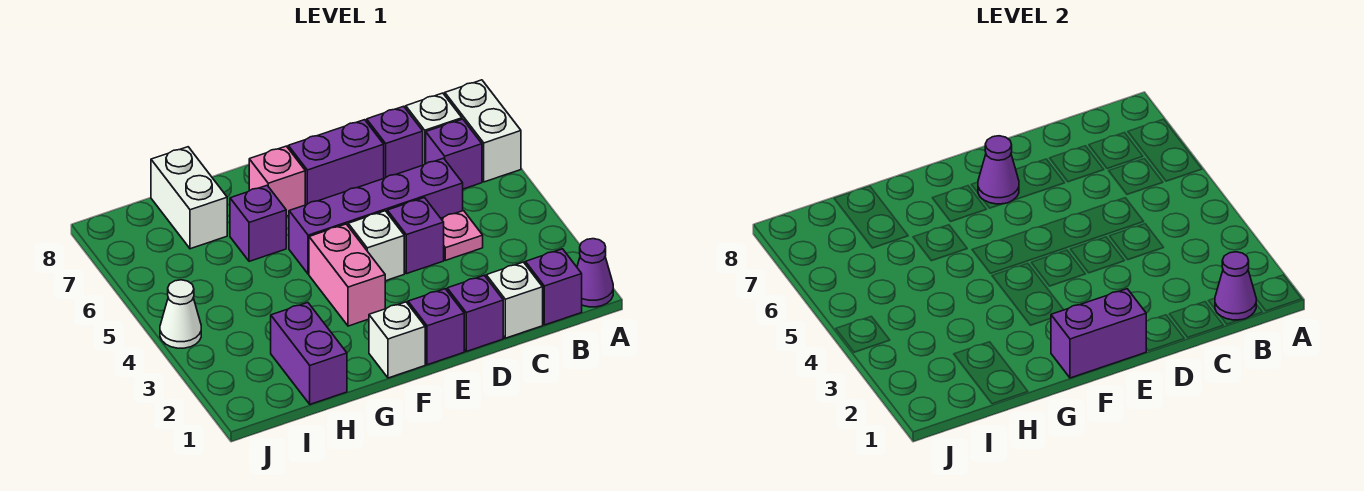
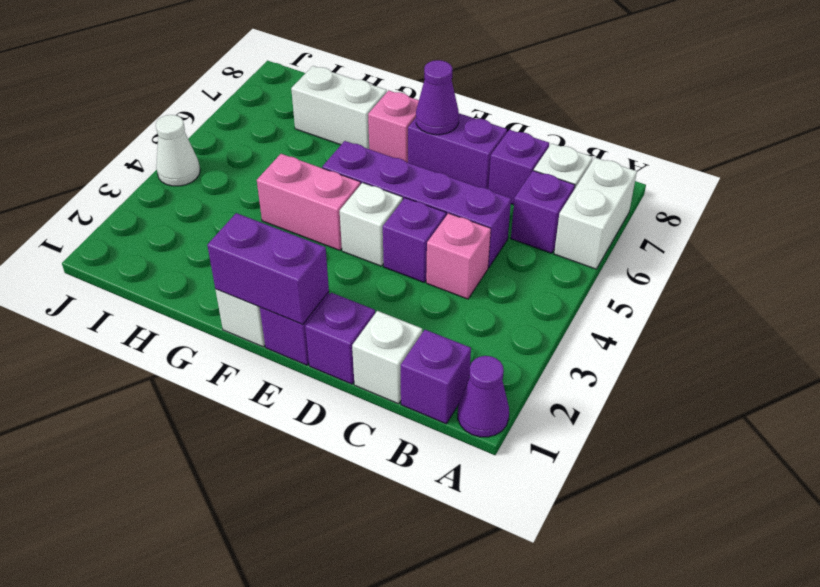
purple cone B1 level 2 -> none
pink plate C4 level 1 -> pink brick C4 level 1
pink brick F3:F4 level 1 -> pink brick F4:G4 level 1
purple brick G6 level 1 -> none
purple brick H1:H2 level 1 -> none
white brick H7:H8 level 1 -> white brick G7:H7 level 1

